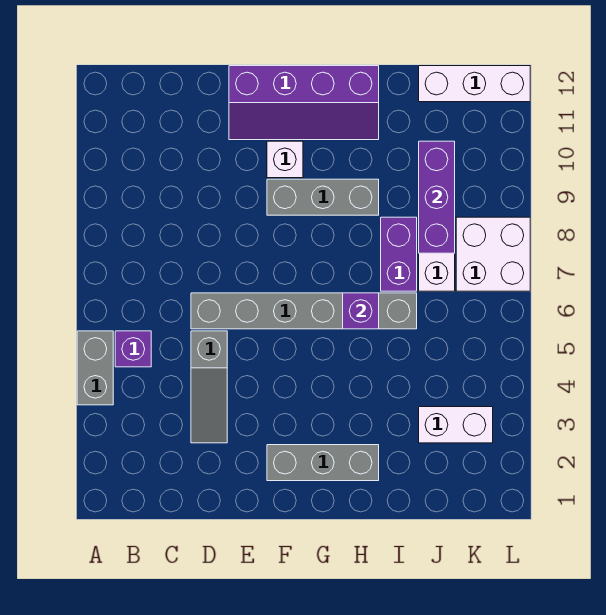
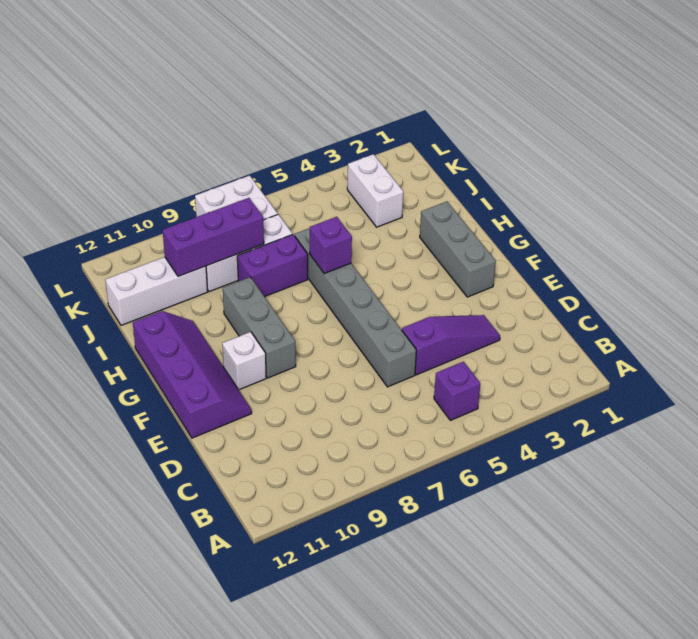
grey brick A4:A5 level 1 -> none
grey slope D3:D5 level 1 top 5 -> purple slope D3:D5 level 1 top 5
white brick J12:L12 level 1 -> white brick J10:J12 level 1

